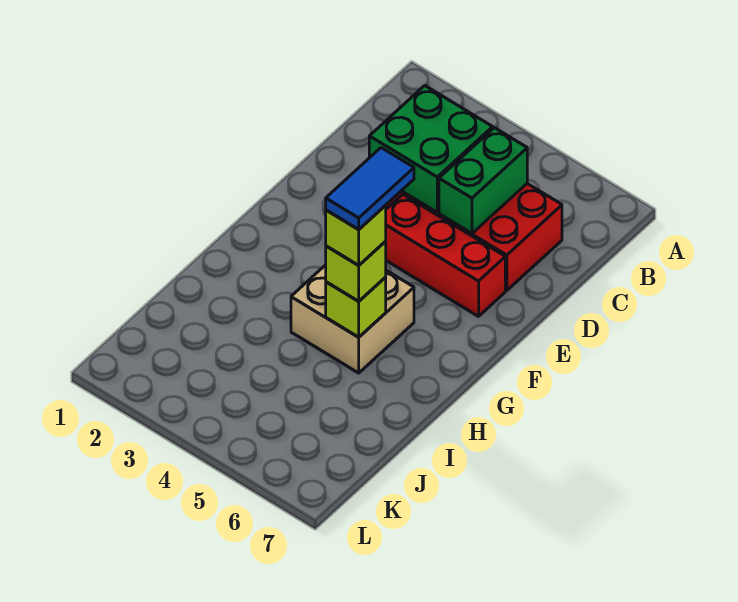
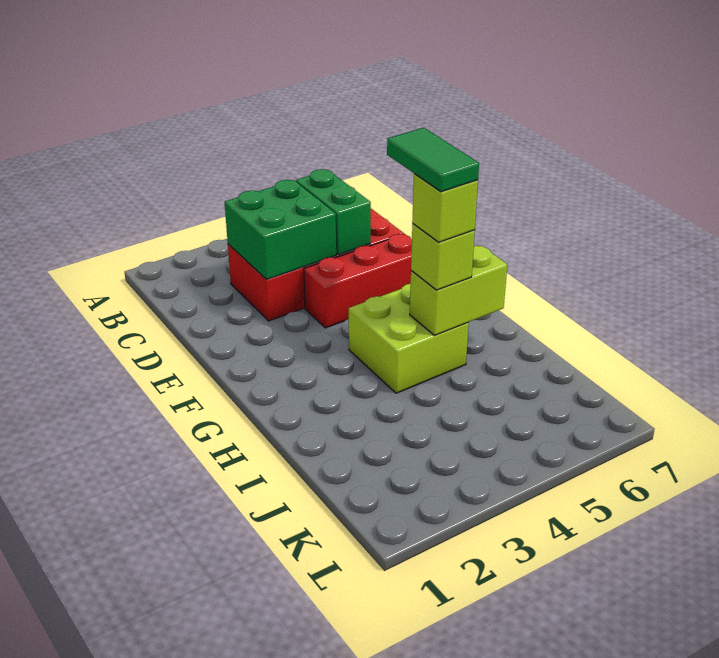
tan brick G4:H5 level 1 -> lime brick G4:H5 level 1
blue tile G5:H5 level 5 -> green tile G5:H5 level 5
lime brick H5 level 2 -> lime brick H5:H6 level 2

